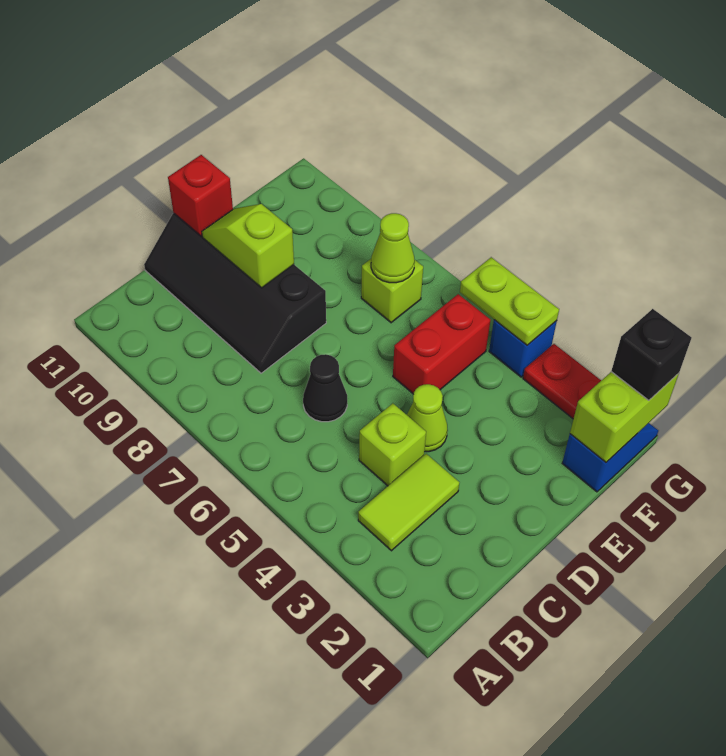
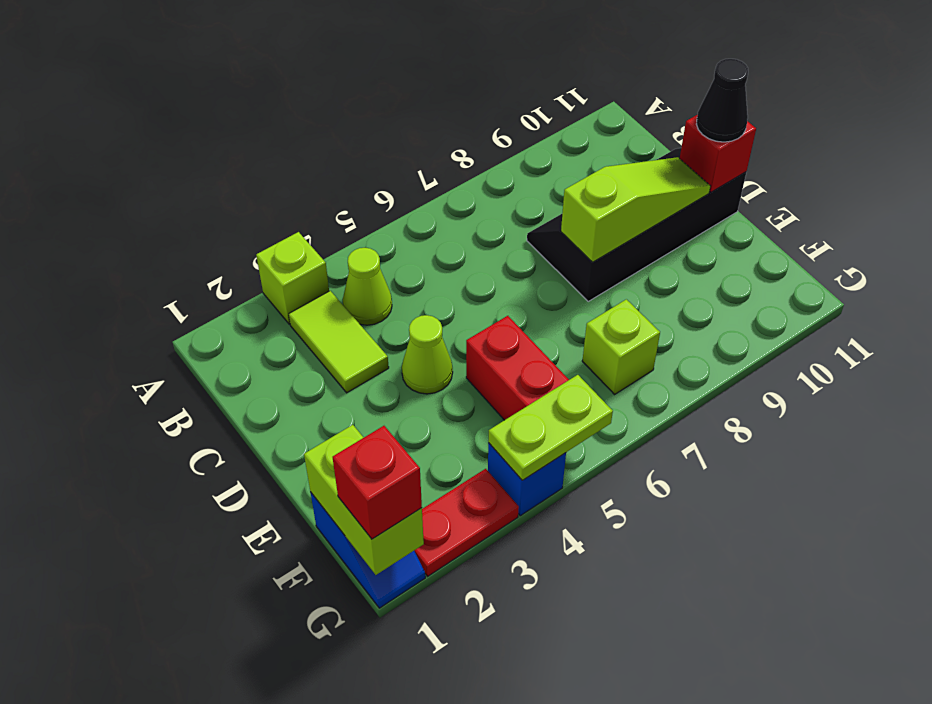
lime brick C4 level 1 -> lime brick A3 level 1
black cone C6 level 1 -> black cone D11 level 3
lime slope D9:D10 level 2 top 9 -> lime slope D8:D10 level 2 top 8
lime cone F7 level 2 -> lime cone B4 level 1
black brick G1 level 3 -> red brick G1 level 3

